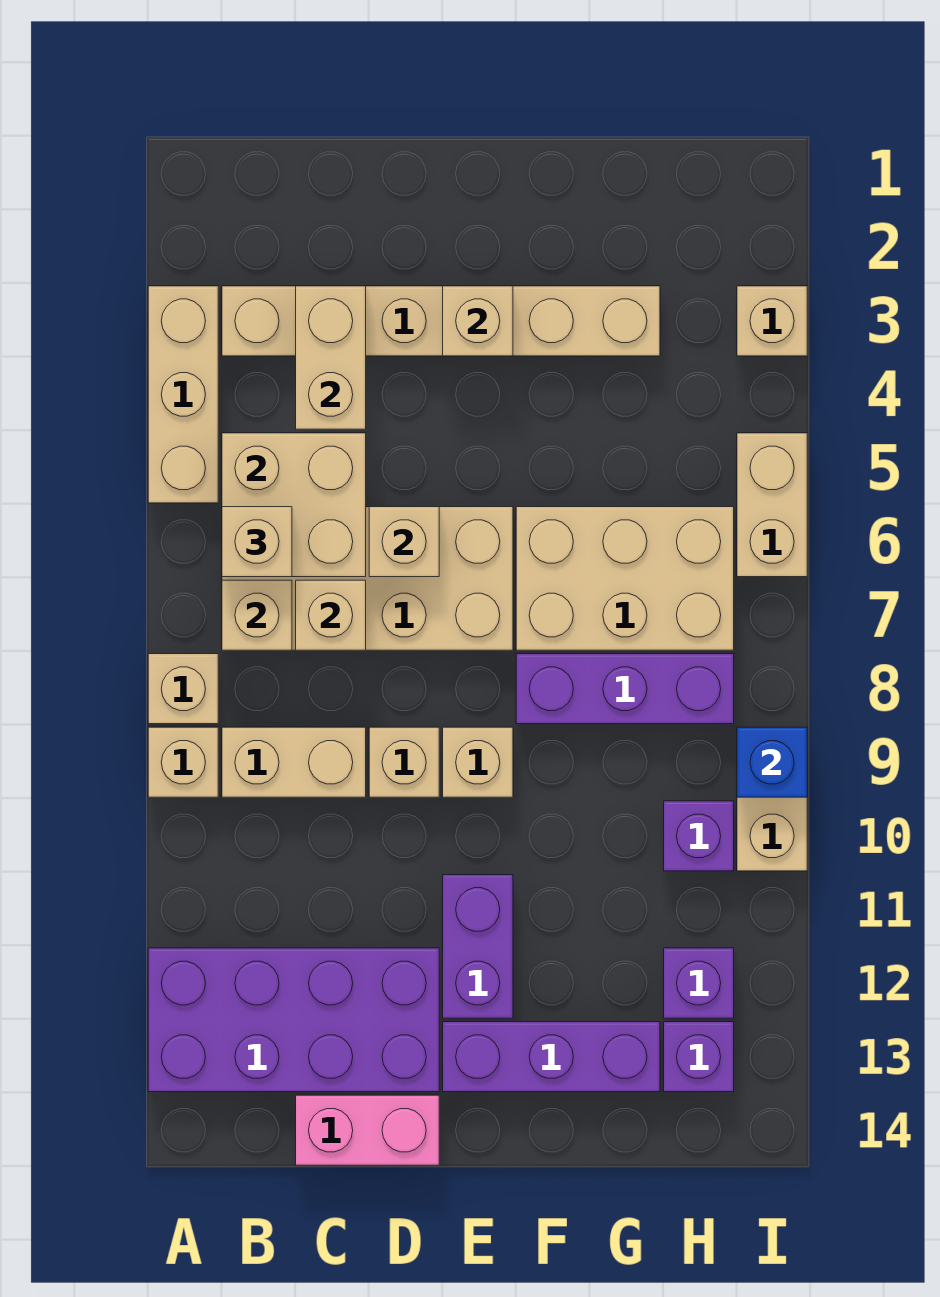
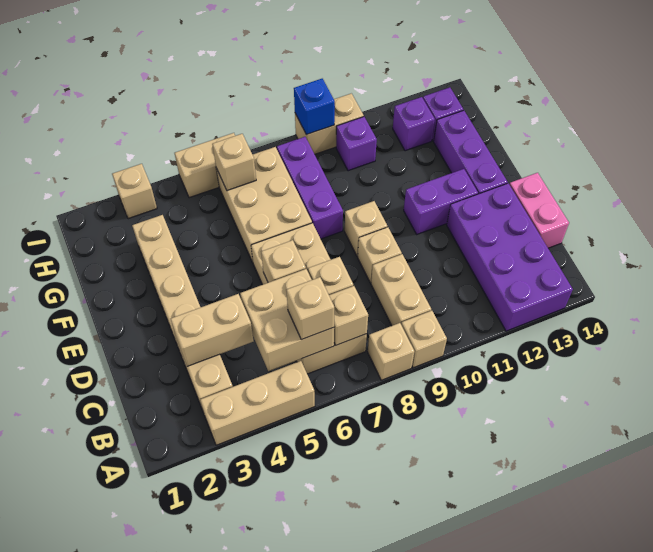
tan brick E3 level 2 -> tan brick H6 level 2

